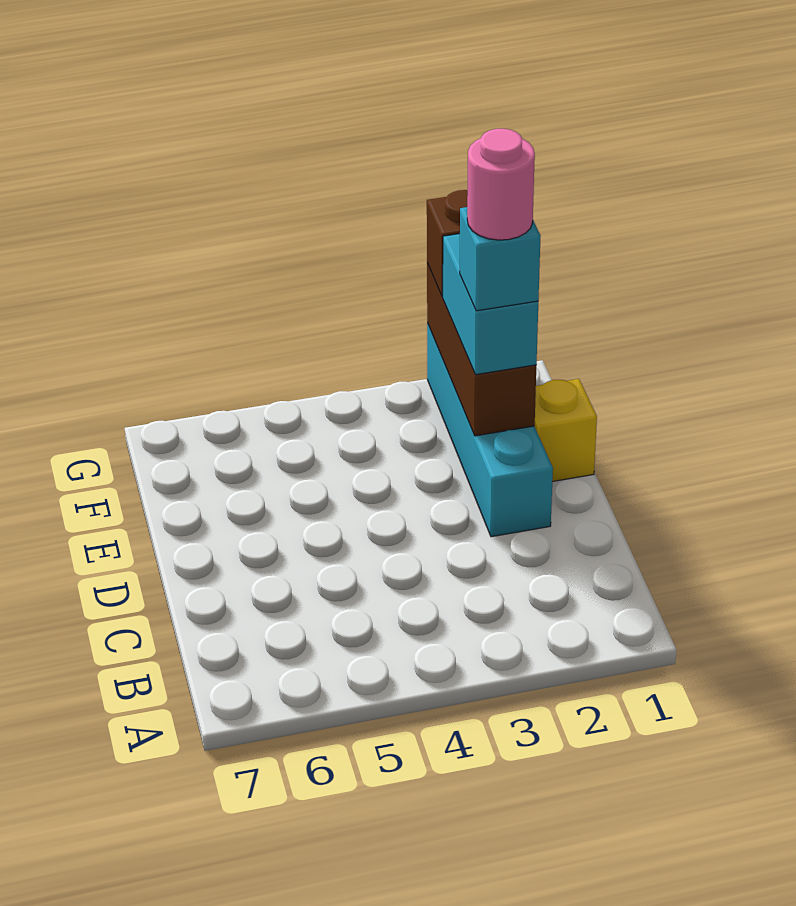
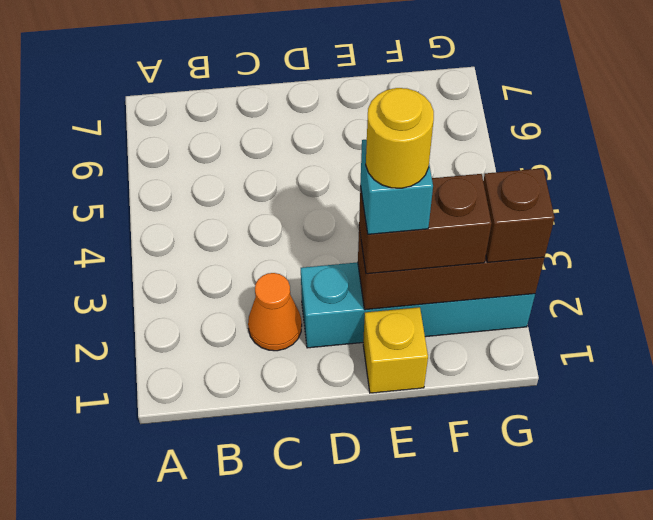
none -> orange cone C2 level 1
cyan brick E2:F2 level 3 -> brown brick E2:F2 level 3
pink round brick E2 level 5 -> yellow round brick E2 level 5

